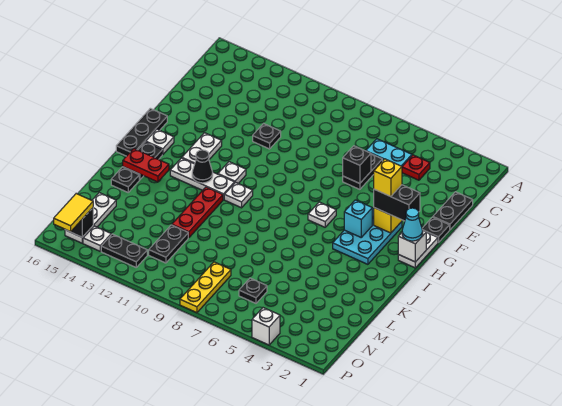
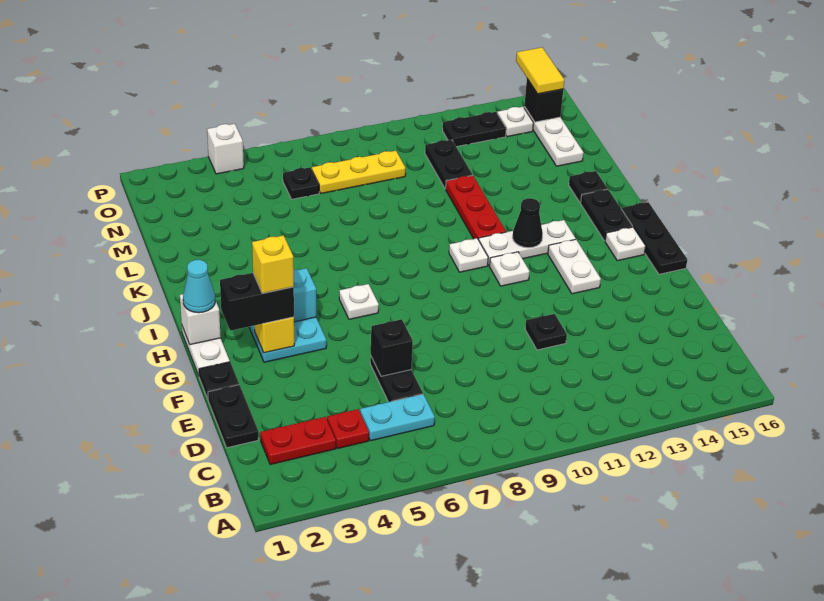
red plate J14:J15 level 2 -> red plate C2:C3 level 1
yellow plate N8:P8 level 1 -> yellow plate N7:N9 level 1

